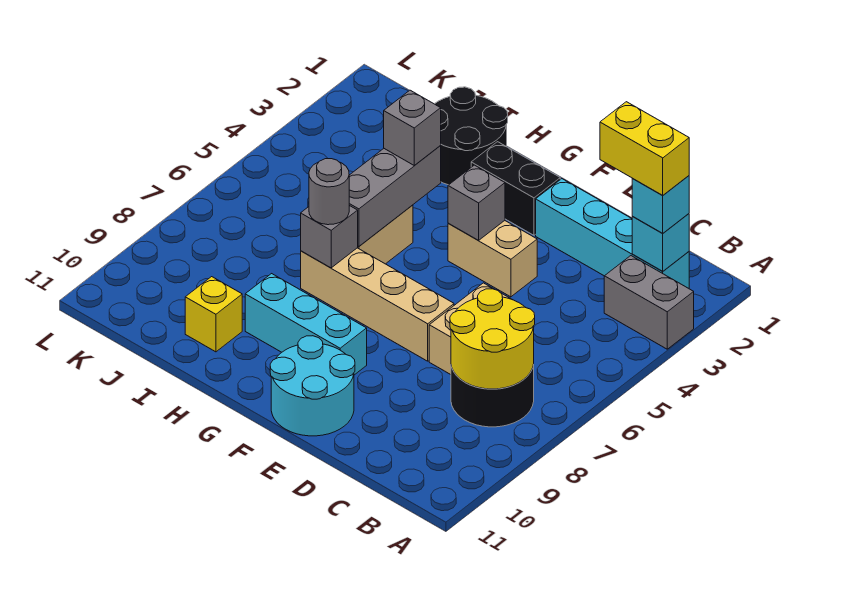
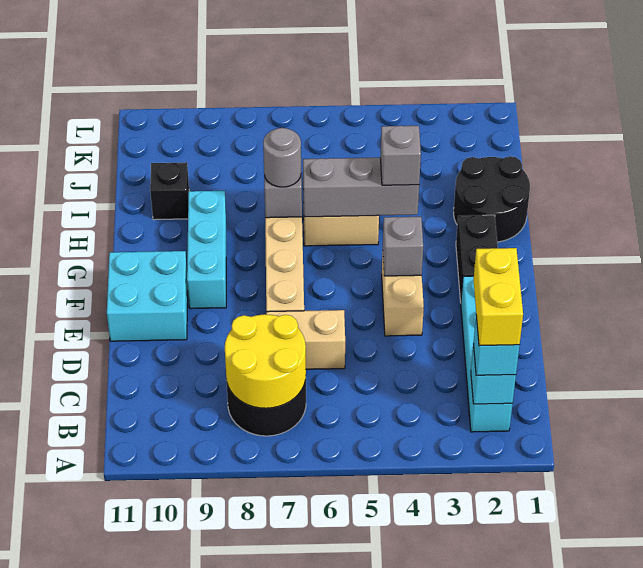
grey brick A3:B3 level 1 -> none
cyan round brick E10:F11 level 1 -> cyan brick E10:F11 level 1
yellow brick I10 level 1 -> black brick I10 level 1

